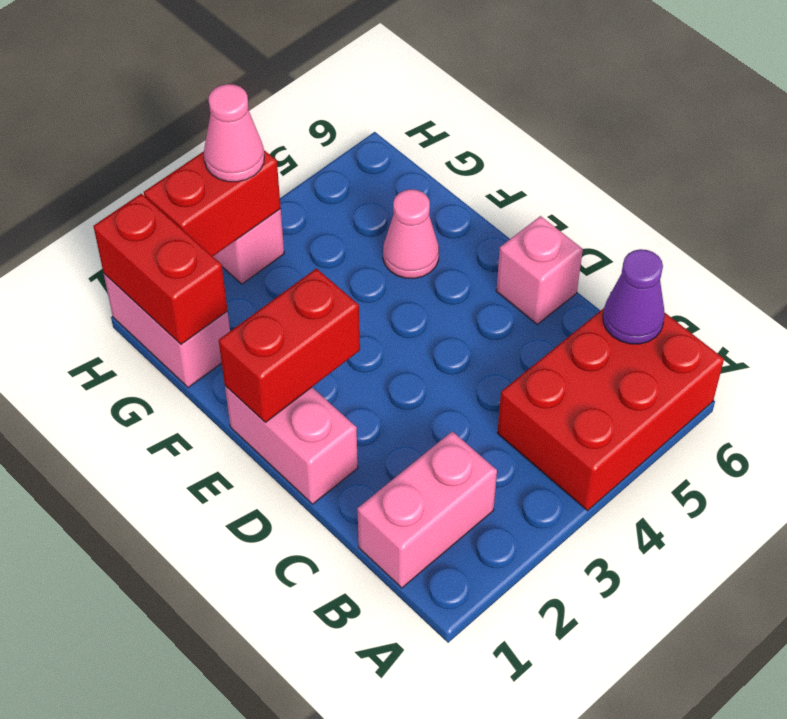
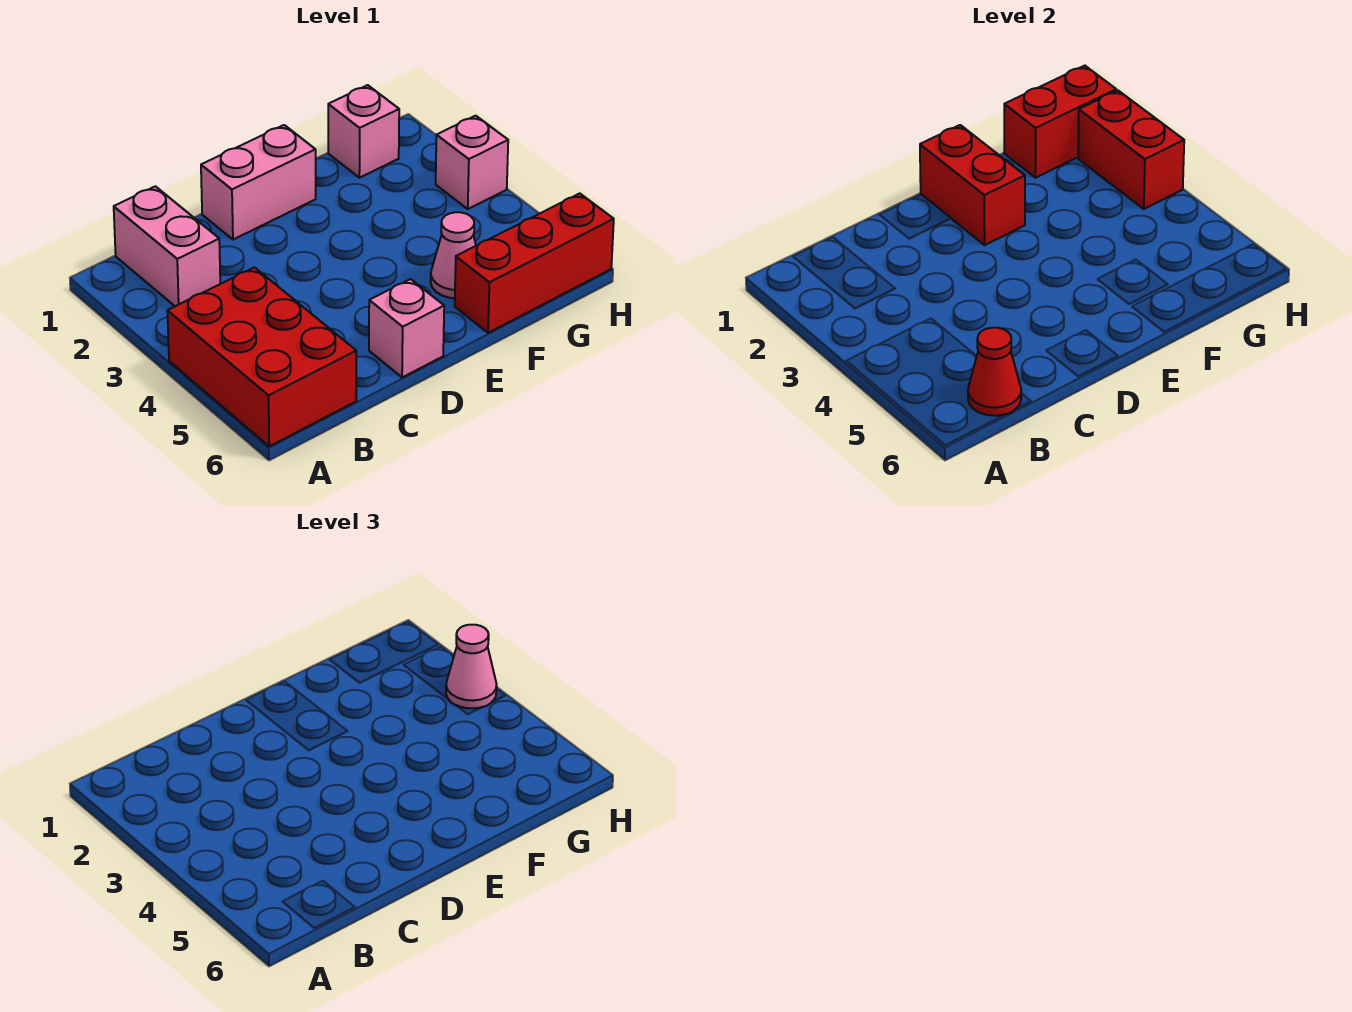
purple cone B6 level 2 -> red cone B6 level 2
none -> red brick F6:H6 level 1
pink brick G1:H1 level 1 -> pink brick G1 level 1

